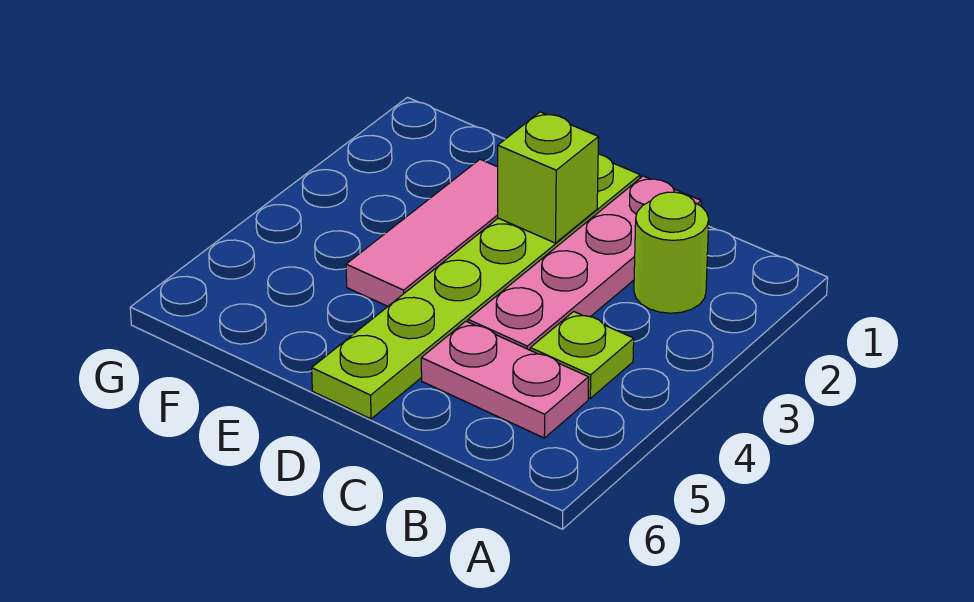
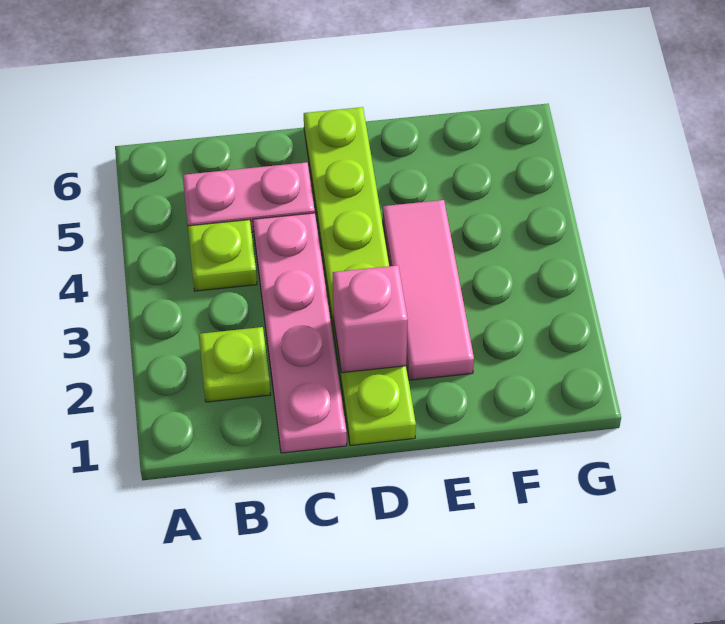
lime round brick B2 level 1 -> lime plate B2 level 1
lime brick D2 level 2 -> pink brick D2 level 2

